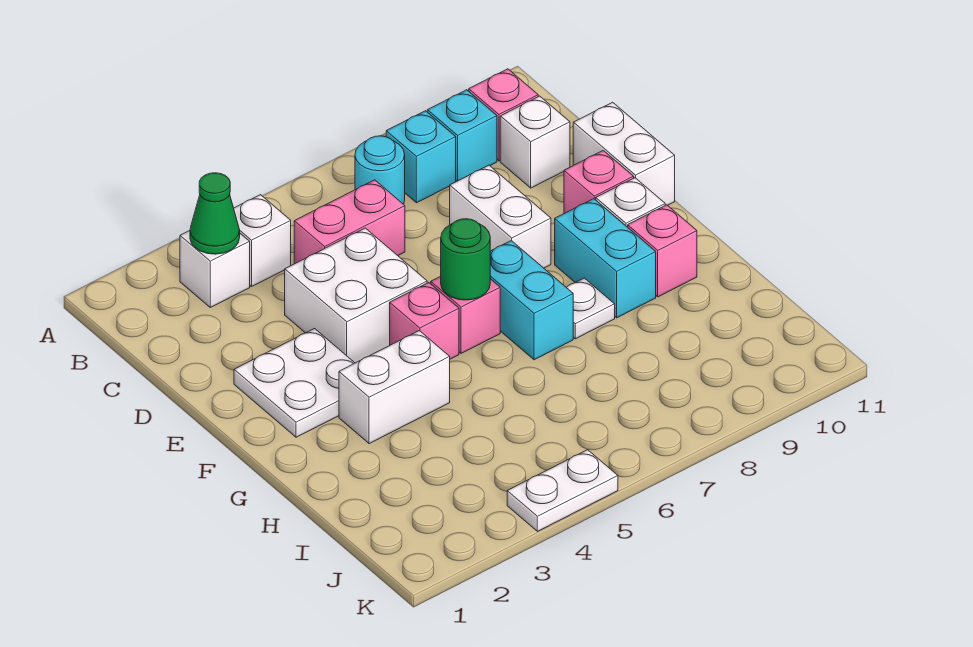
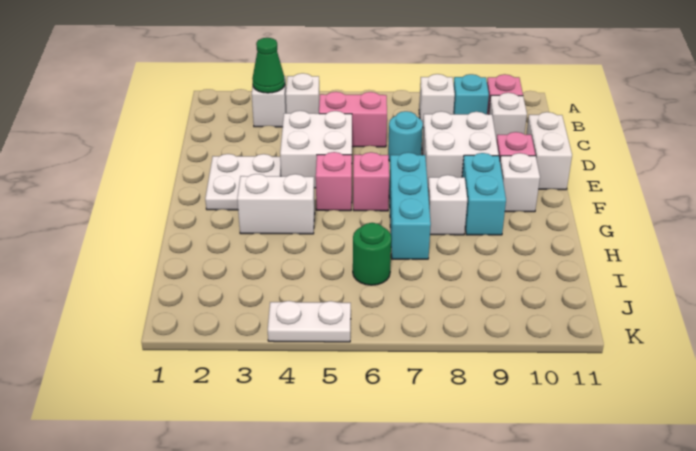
cyan round brick B7 level 1 -> cyan round brick D7 level 1
cyan brick B8 level 1 -> white brick B8 level 1
white brick D8:E8 level 1 -> white brick D8:E9 level 1
green round brick F6 level 2 -> green round brick I6 level 1
cyan brick F7:G7 level 1 -> cyan brick F7:H7 level 1
white plate G8 level 1 -> white brick G8 level 1
pink brick G10 level 1 -> none

